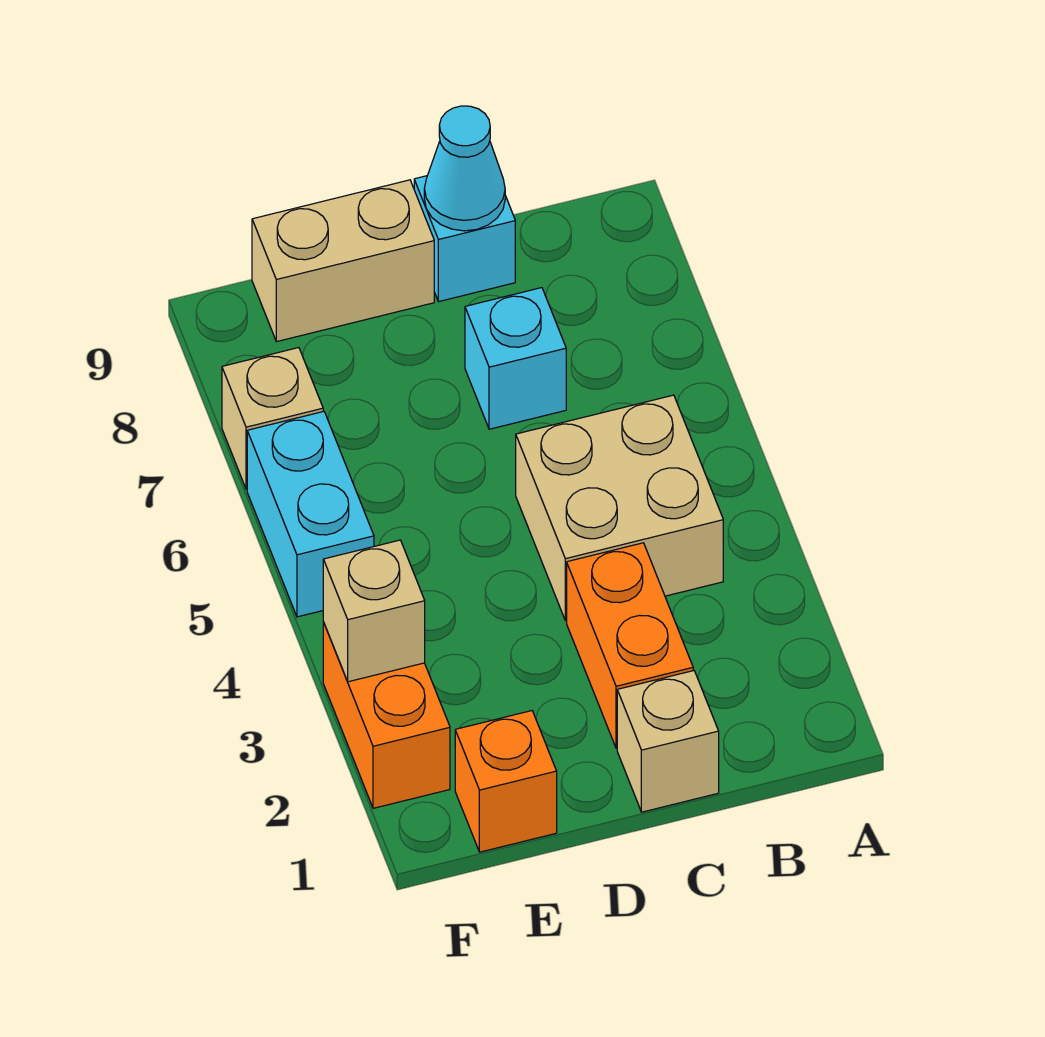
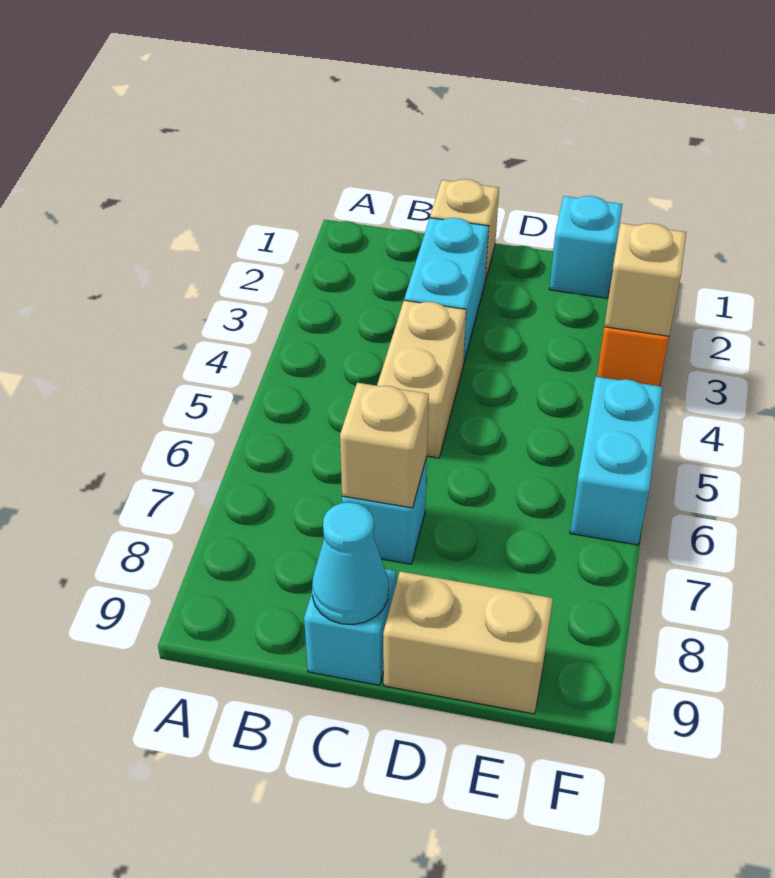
tan brick B4:C5 level 1 -> tan brick C4:C5 level 1
orange brick C2:C3 level 1 -> cyan brick C2:C3 level 1
orange brick E1 level 1 -> cyan brick E1 level 1
tan brick F7 level 1 -> tan brick C7 level 2

